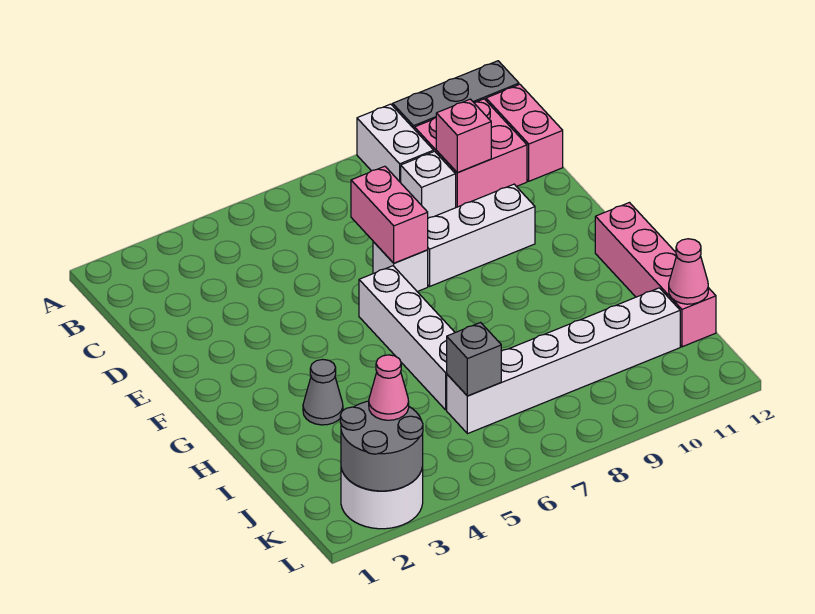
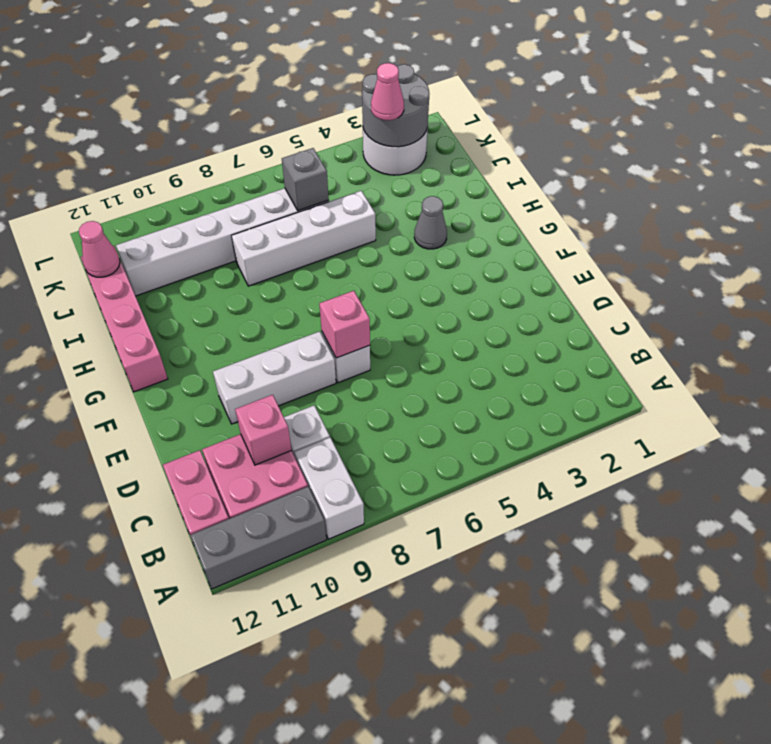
pink brick D7:E7 level 2 -> pink brick E7 level 2
white brick F6:I6 level 1 -> white brick I5:I8 level 1

